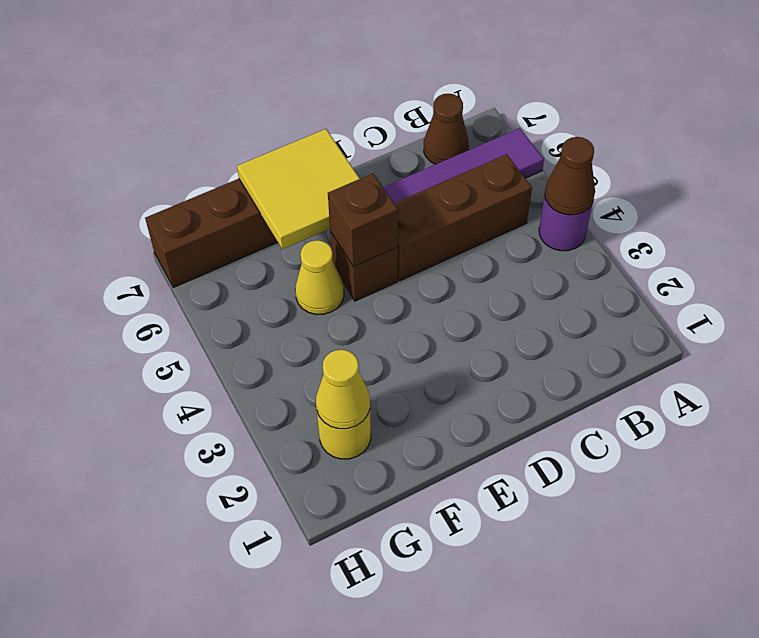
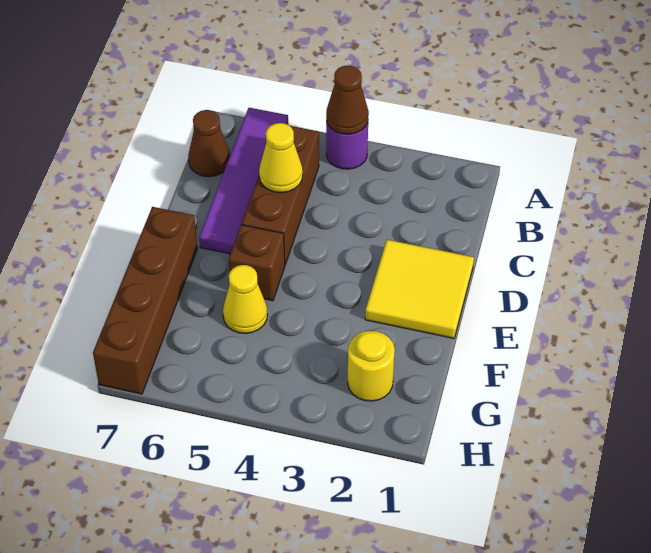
brown brick E5 level 2 -> none
yellow tile E6:F7 level 2 -> yellow tile D1:E2 level 1
yellow cone G2 level 2 -> yellow cone C5 level 2

